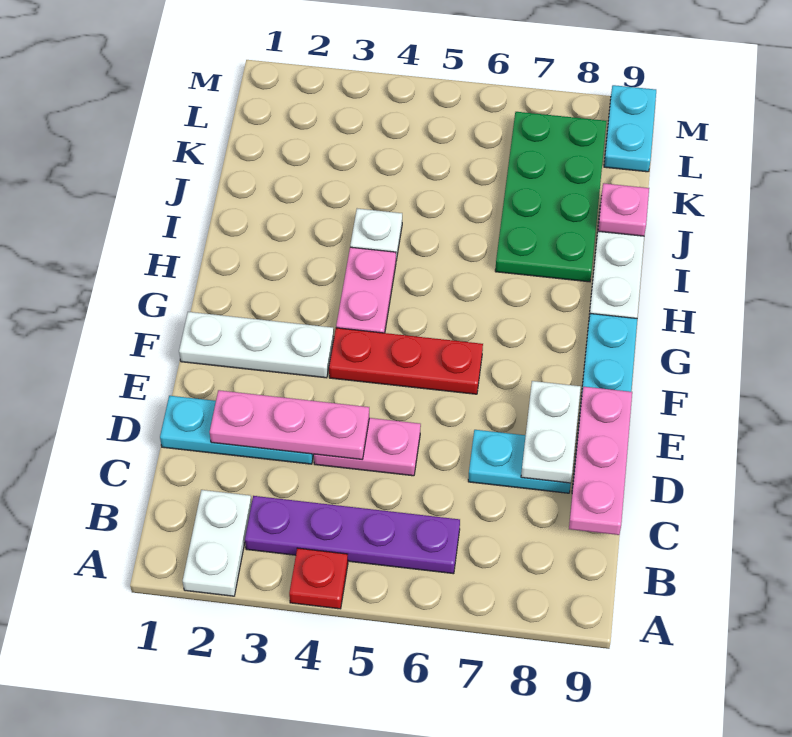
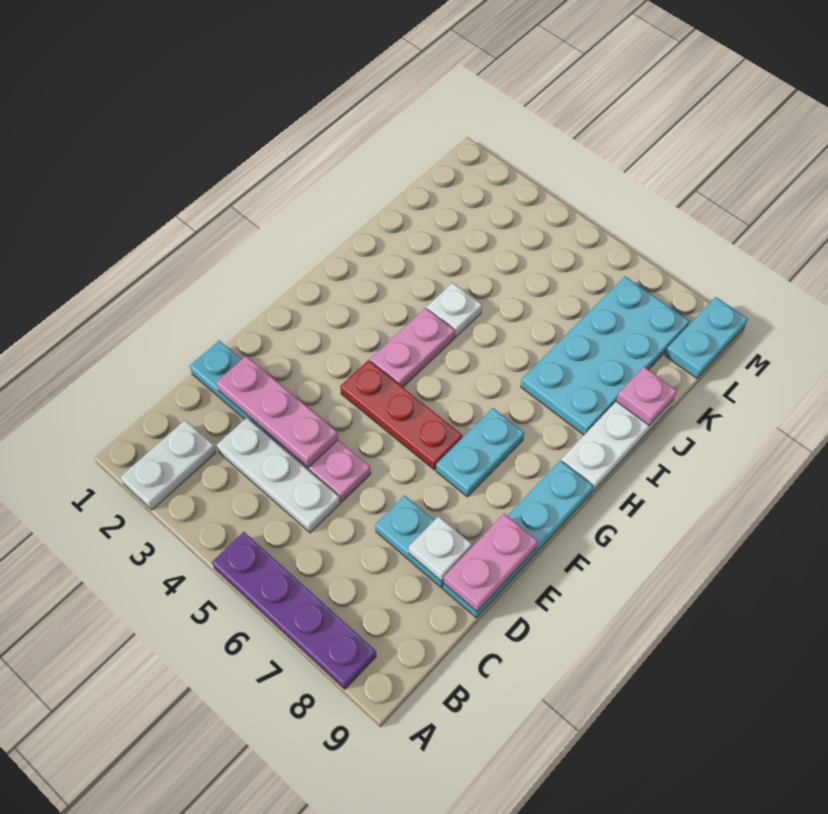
red plate A4 level 1 -> none
purple plate B3:B6 level 1 -> purple plate A5:A8 level 1
pink plate C9:E9 level 2 -> pink plate D9:E9 level 2
white plate D8:E8 level 2 -> white plate D8 level 2
white plate F1:F3 level 1 -> white plate C3:C5 level 1
none -> cyan plate F7:G7 level 1
green plate I7:L8 level 1 -> cyan plate I7:L8 level 1

